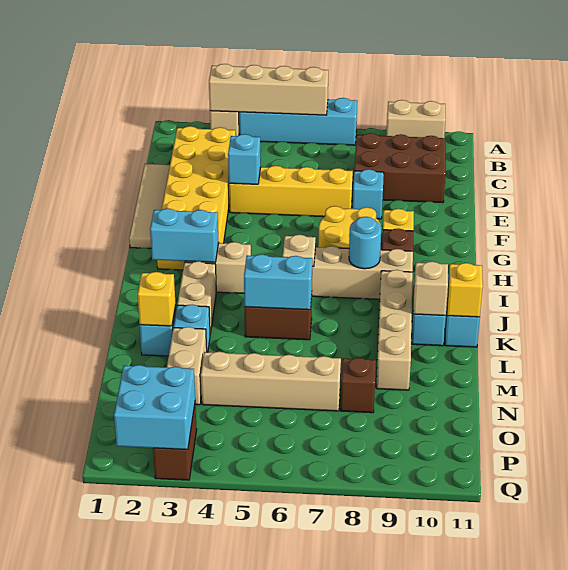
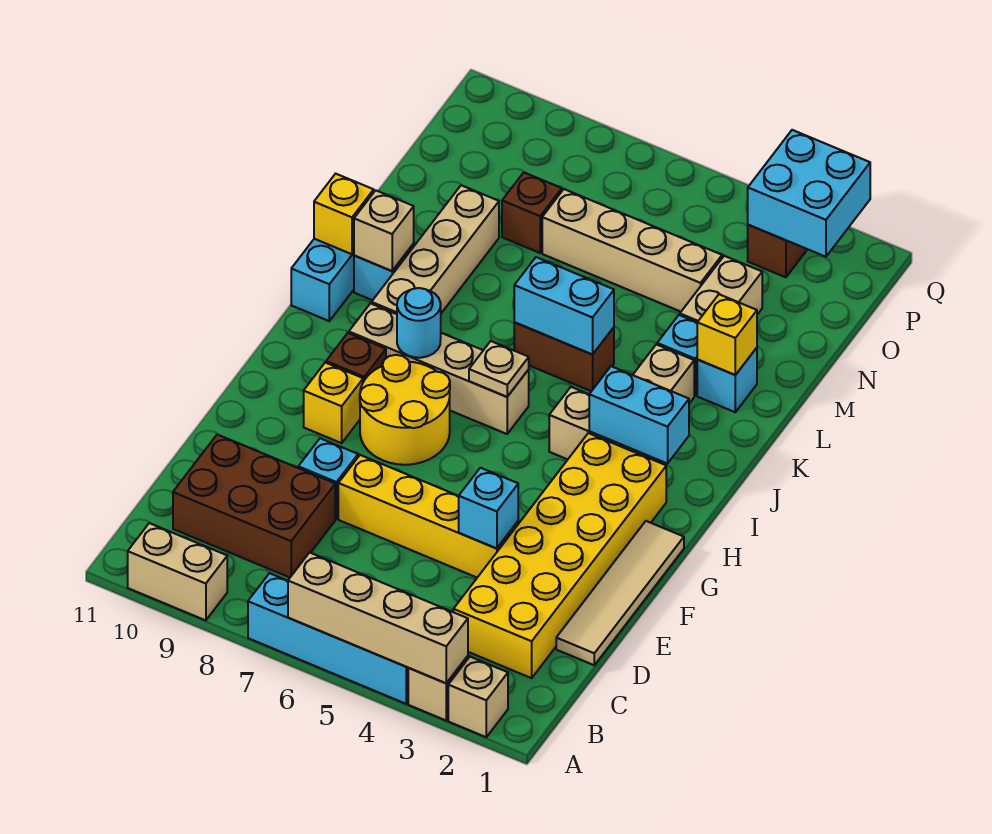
none -> tan brick A2 level 1

